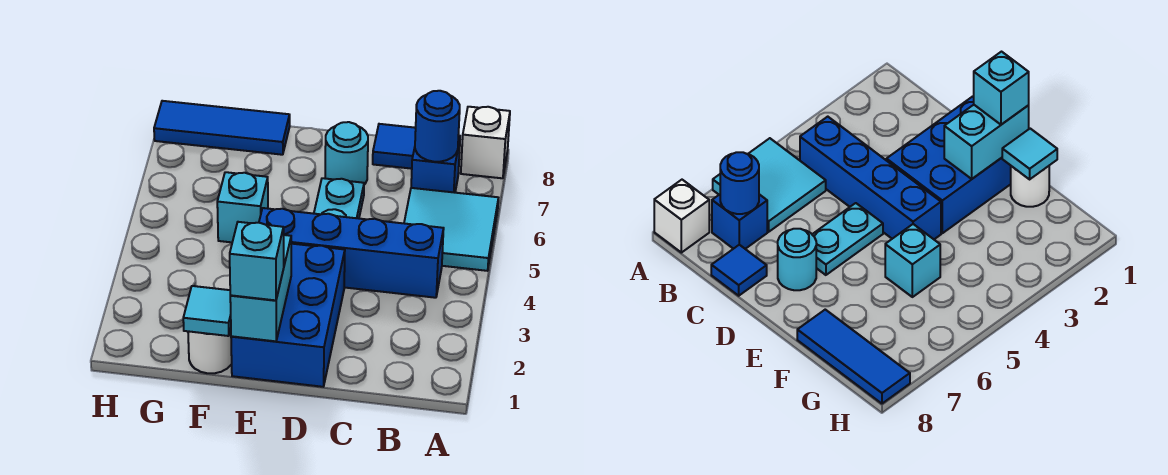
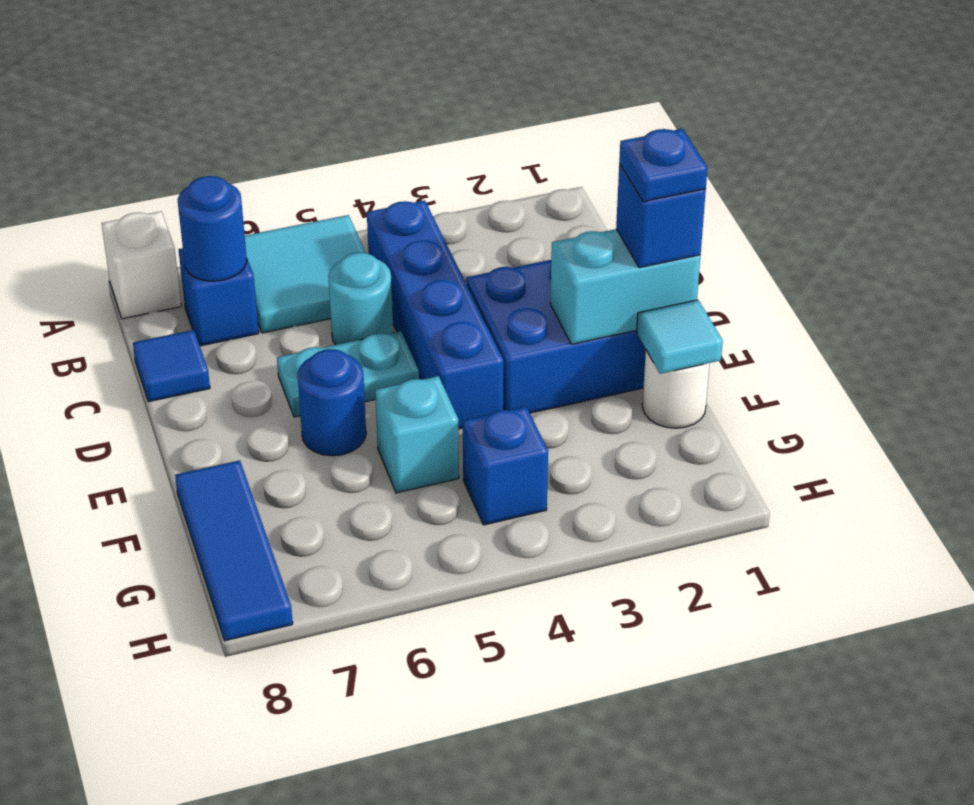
cyan round brick D7 level 1 -> cyan round brick C5 level 1
cyan brick E1 level 3 -> blue brick E1 level 3
none -> blue plate E1 level 4
none -> blue round brick E6 level 1
none -> blue brick G4 level 1

